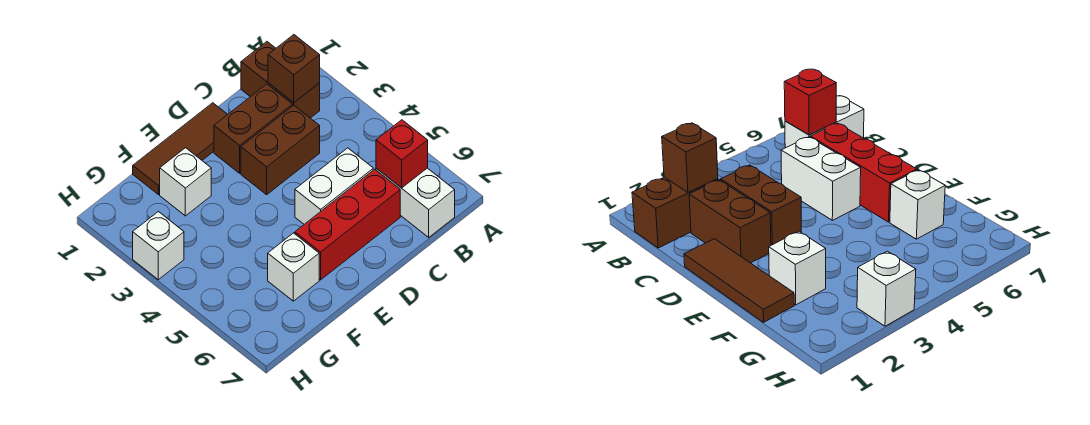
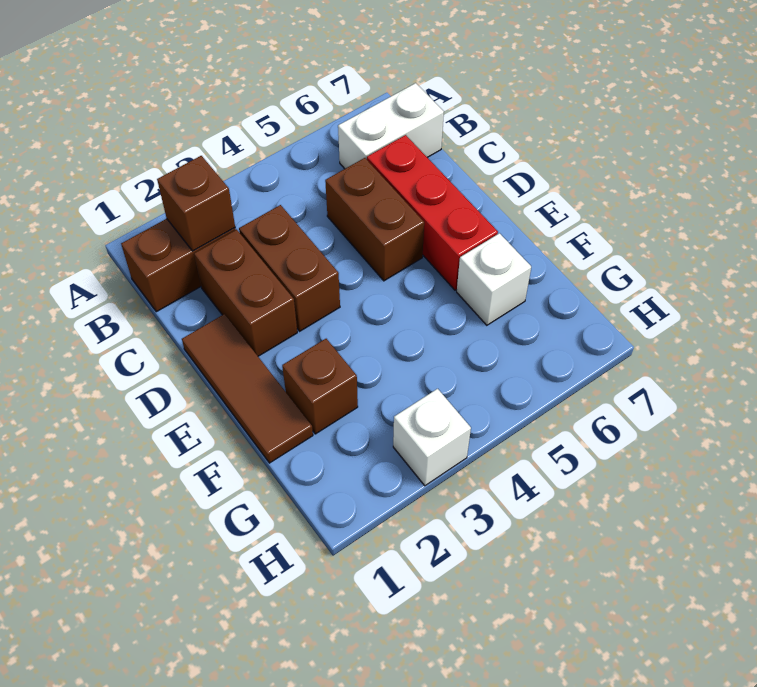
red brick B6 level 2 -> none
white brick C5:D5 level 1 -> brown brick C5:D5 level 1
white brick F2 level 1 -> brown brick F2 level 1

